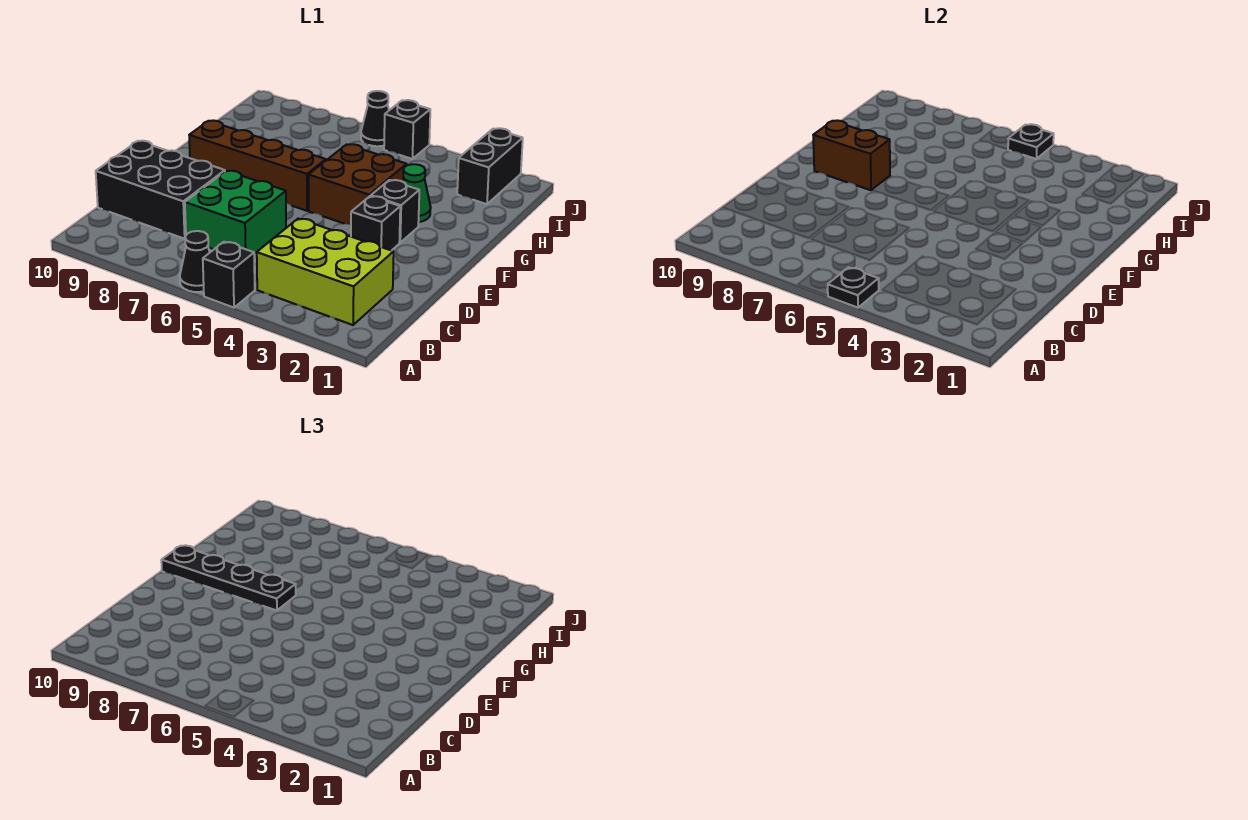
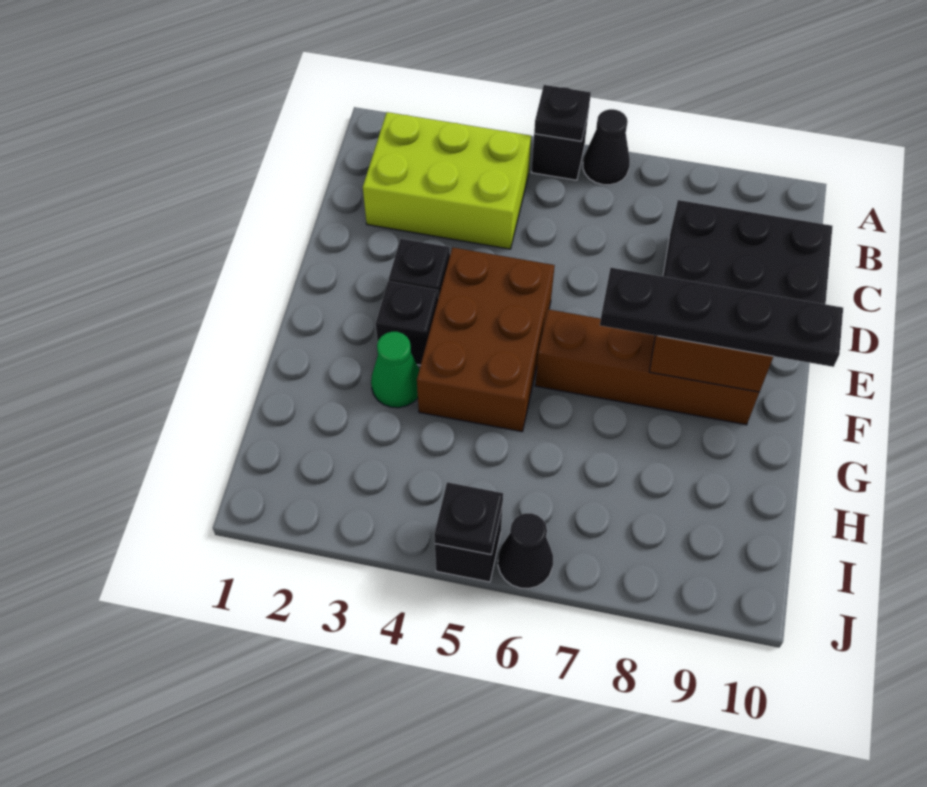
green brick C6:D7 level 1 -> none
brown brick F4:G5 level 1 -> brown brick E4:G5 level 1
black brick I2:J2 level 1 -> none

